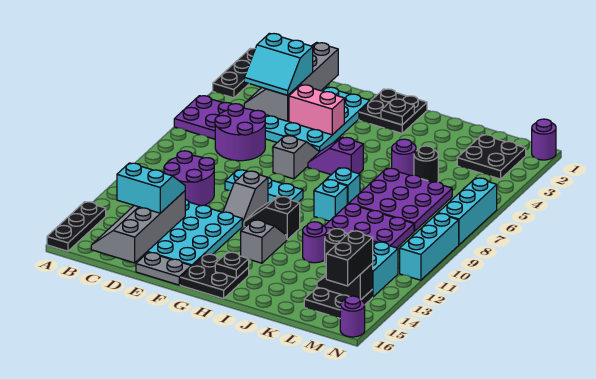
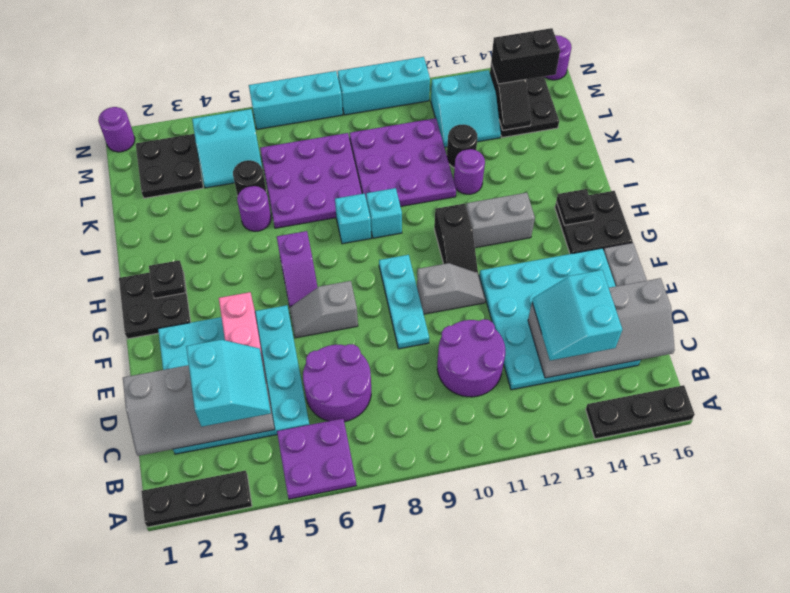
grey slope H12:H13 level 1 top 13 -> grey brick H12:H13 level 1
none -> cyan slope L4:M5 level 1 top M

